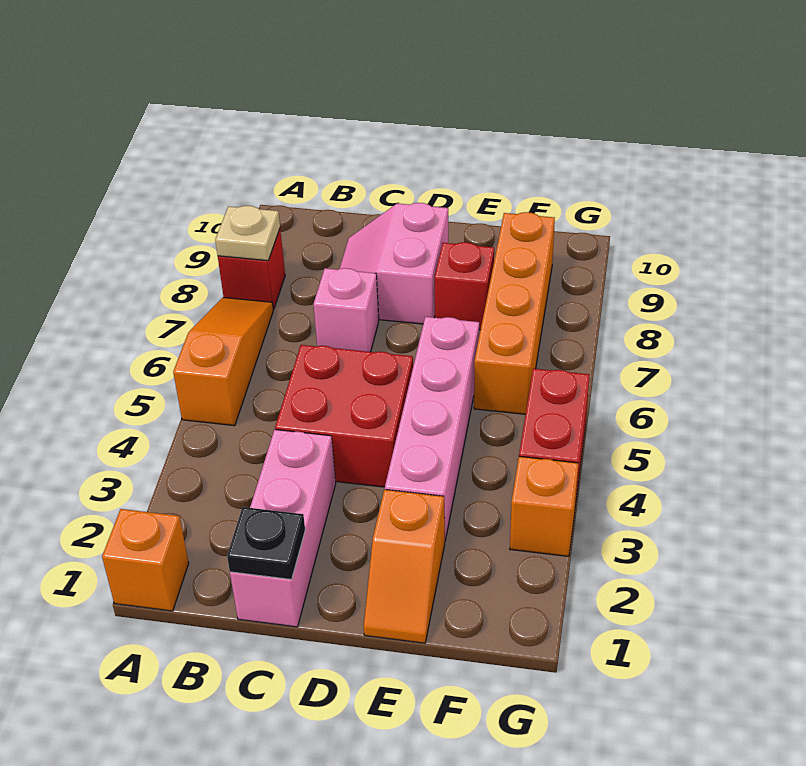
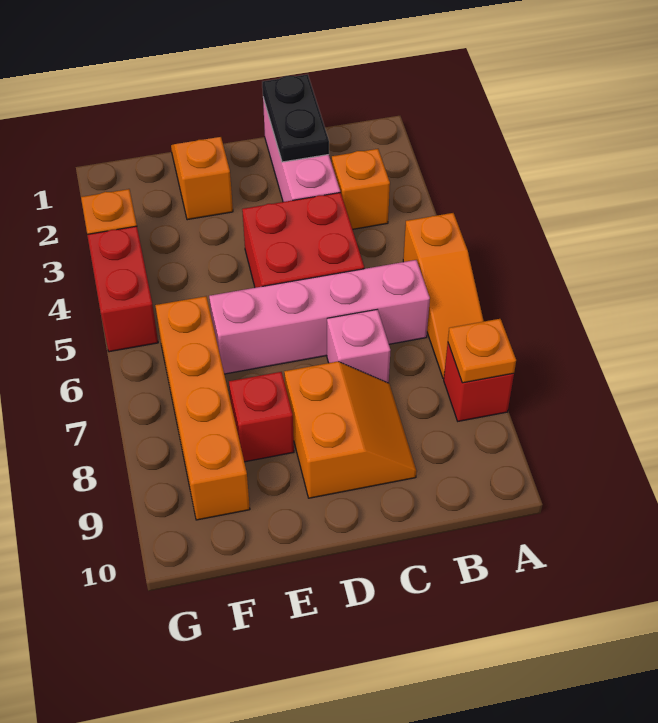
orange brick A1 level 1 -> orange brick B3 level 1
tan plate A8 level 2 -> orange plate A8 level 2
black plate C1 level 2 -> black plate C1:C2 level 2
pink slope C8:D9 level 1 top D -> orange slope C8:D9 level 1 top D
pink brick E3:E6 level 1 -> pink brick B6:E6 level 1

